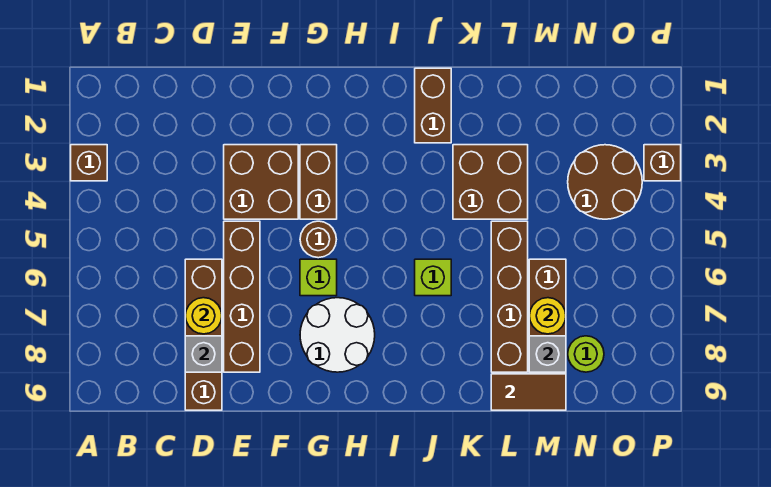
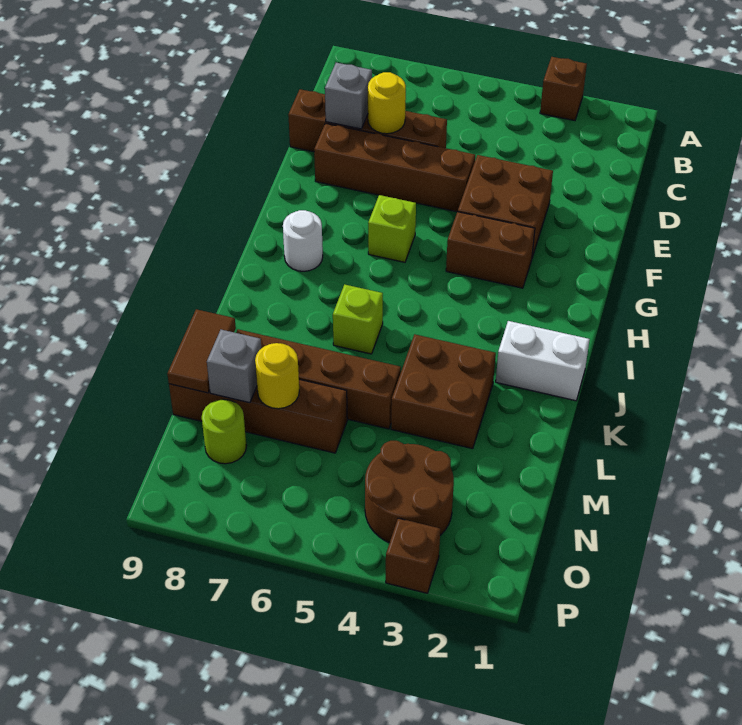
brown round brick G5 level 1 -> none
white round brick G7:H8 level 1 -> white round brick H8 level 1
brown brick J1:J2 level 1 -> white brick J1:J2 level 1

